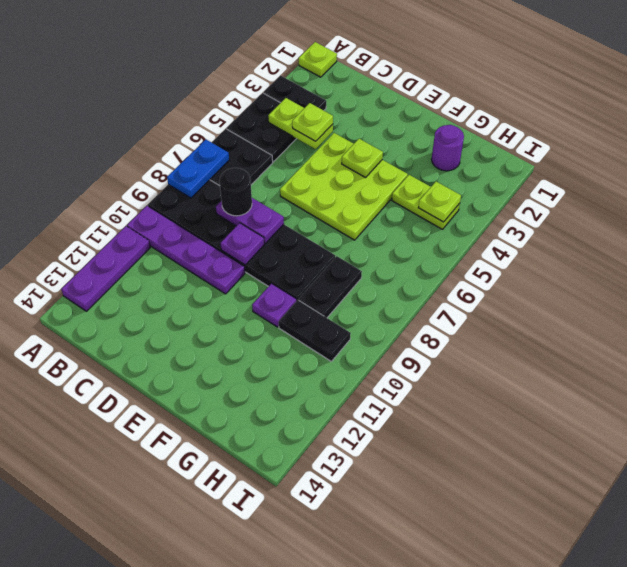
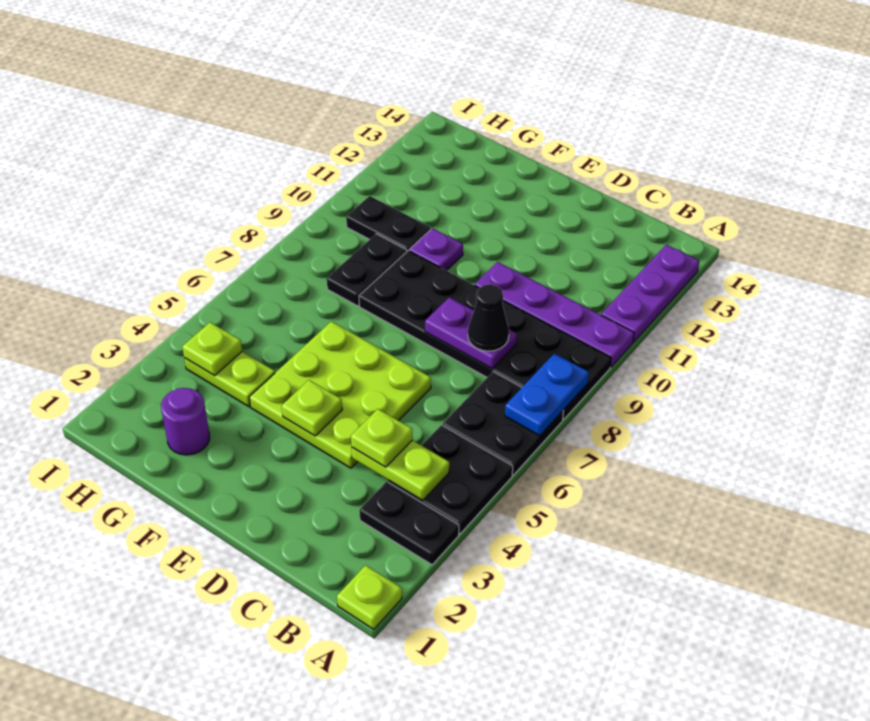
black round brick C8 level 3 -> black cone C8 level 3
purple plate D9 level 2 -> none

